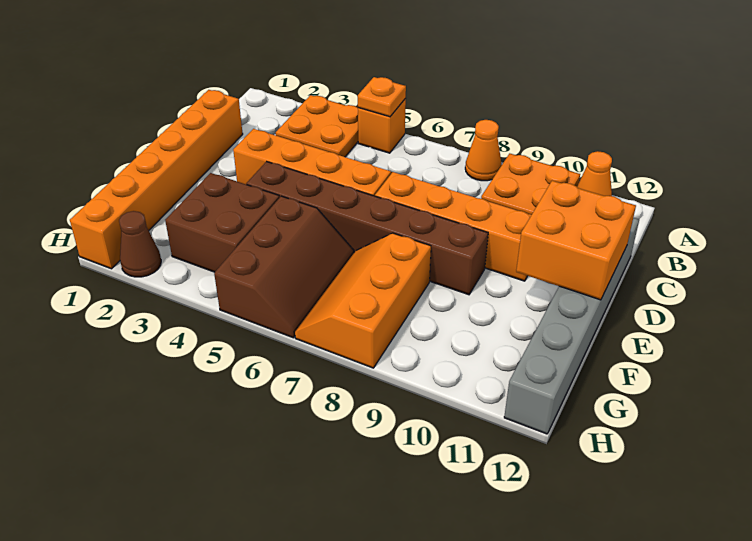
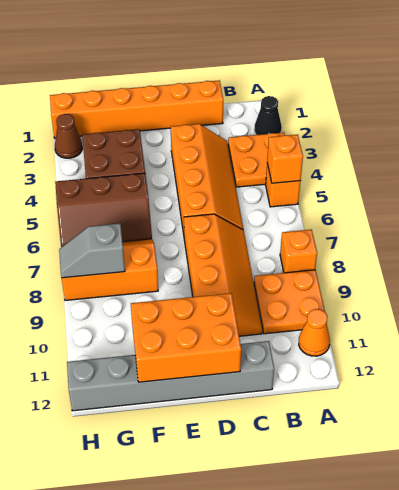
none -> black cone A2 level 1
orange plate A5 level 2 -> orange brick A5 level 2
orange cone A8 level 1 -> orange brick A8 level 1
orange brick D11:E12 level 2 -> orange brick D11:F12 level 2
brown brick E4:E9 level 1 -> none
none -> grey slope G8:H8 level 2 top G

